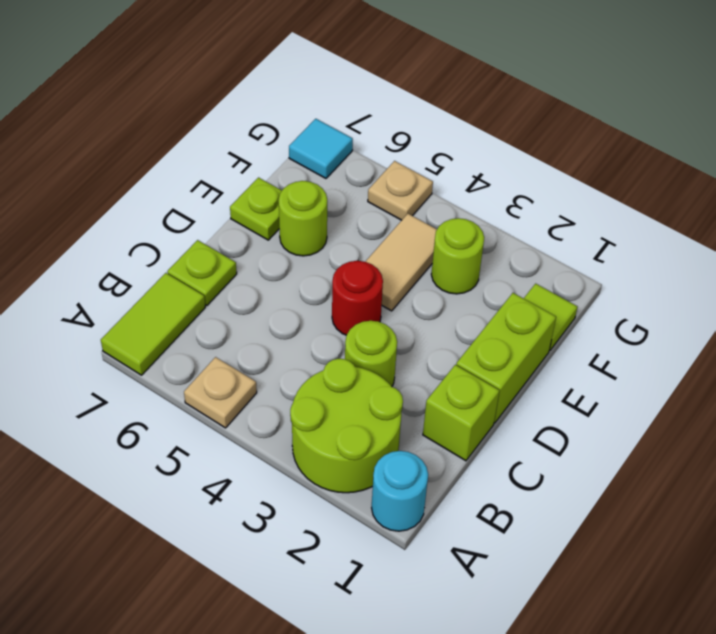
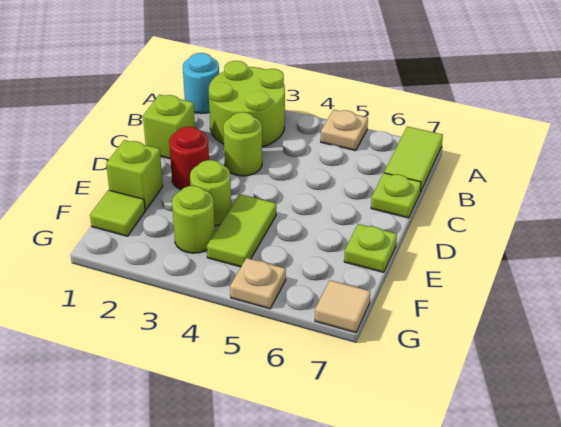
lime brick D1:E1 level 1 -> lime brick E1 level 1
red round brick D4 level 1 -> red round brick D2 level 1
tan tile E4:F4 level 1 -> lime tile E4:F4 level 1
lime round brick E6 level 1 -> lime round brick E3 level 1
cyan tile G7 level 1 -> tan tile G7 level 1

